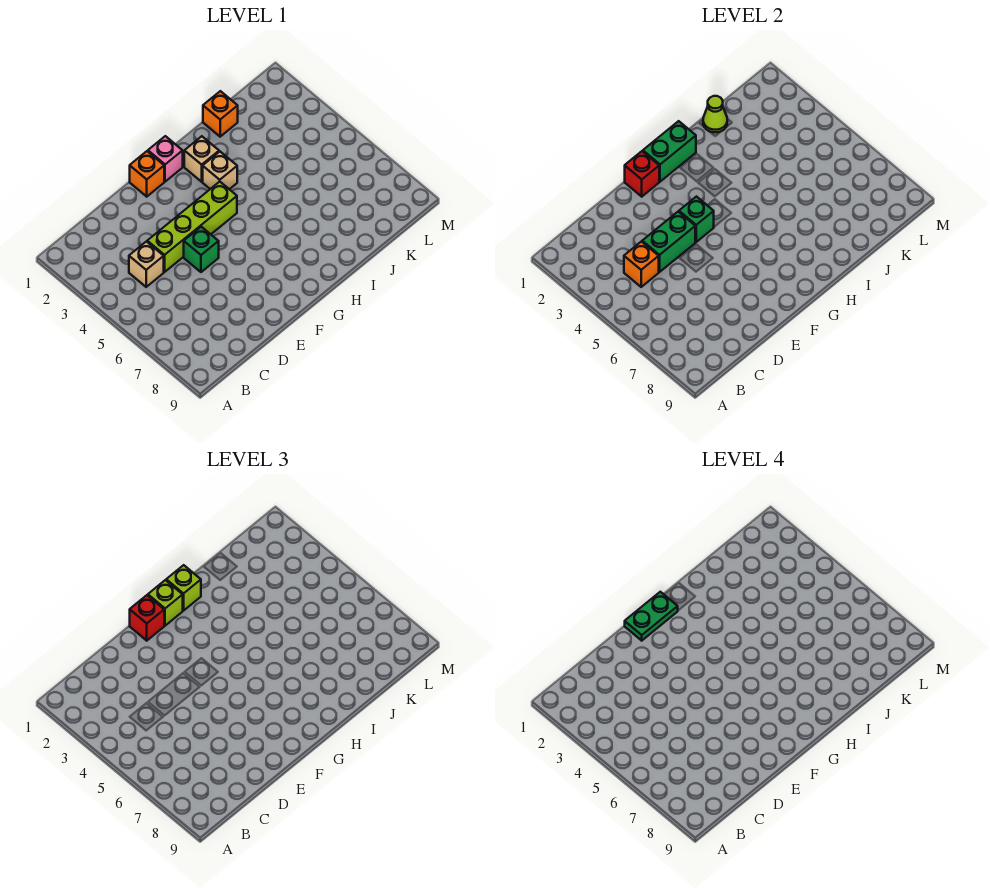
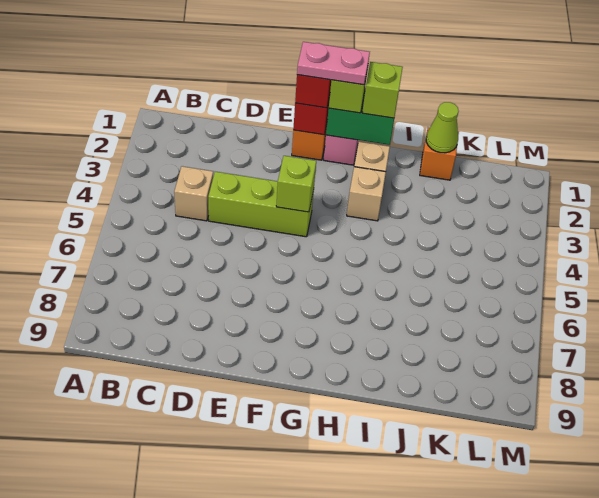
orange brick C4 level 2 -> none
lime brick D4:G4 level 1 -> lime brick D4:F4 level 1
green brick D4:E4 level 2 -> none
green brick E5 level 1 -> none
green plate F1:G1 level 4 -> pink plate F1:G1 level 4
green brick F4 level 2 -> lime brick F4 level 2

